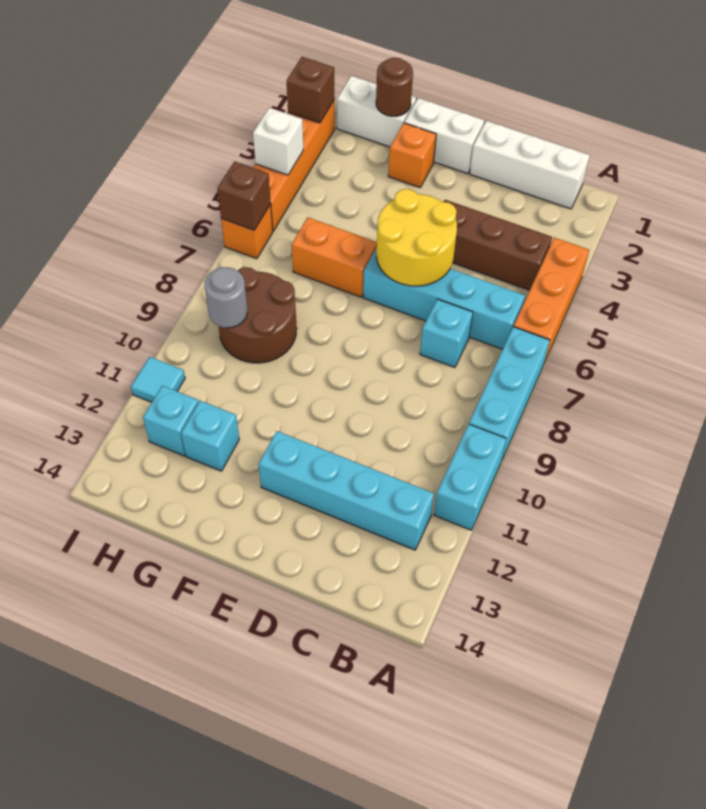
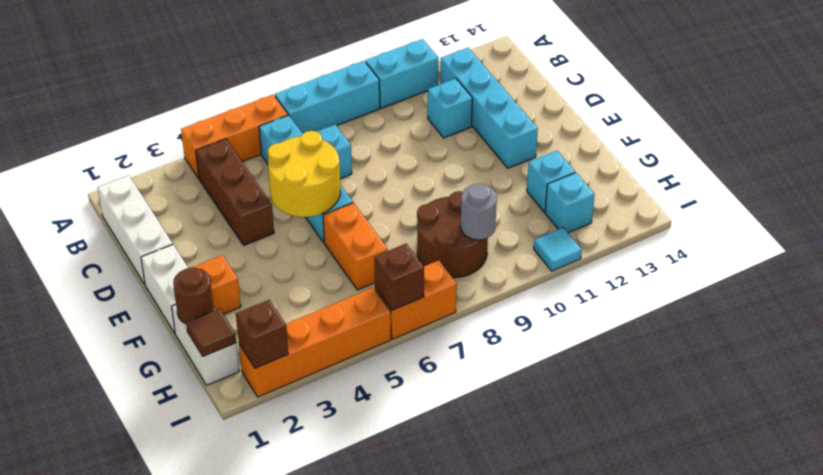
none -> cyan brick C11 level 1
none -> brown tile H1 level 2
white brick I4 level 2 -> none
orange brick I6 level 1 -> orange brick I6:I7 level 1

